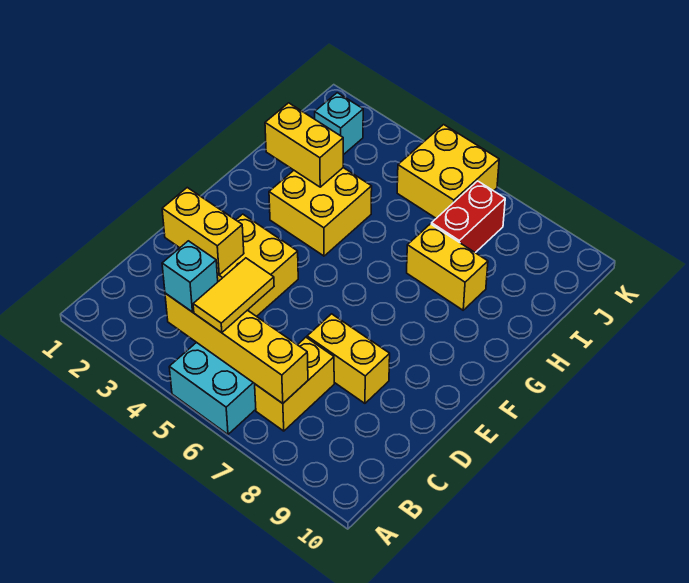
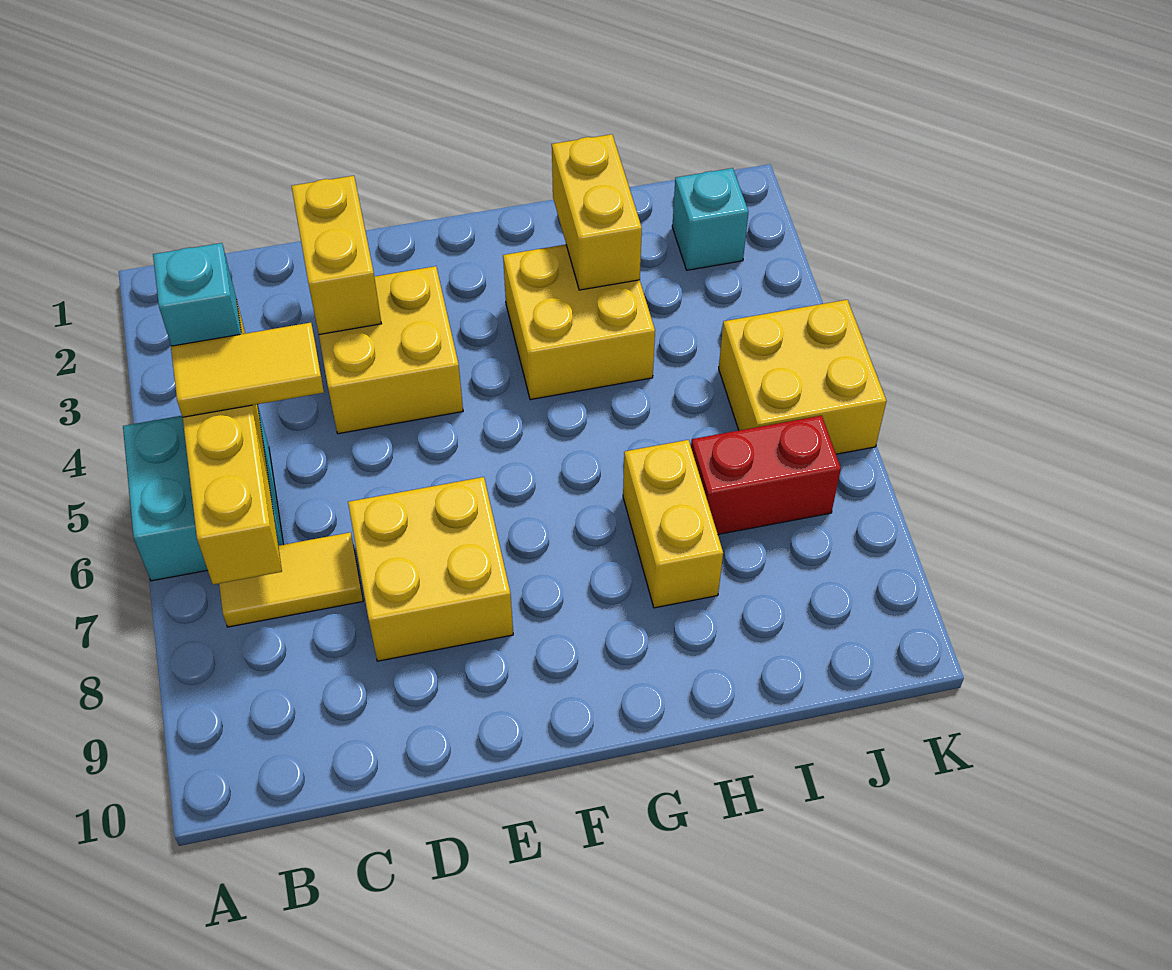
yellow brick B7:C7 level 1 -> yellow tile B7:C7 level 1
yellow brick D7:D8 level 1 -> yellow brick D7:E8 level 1

